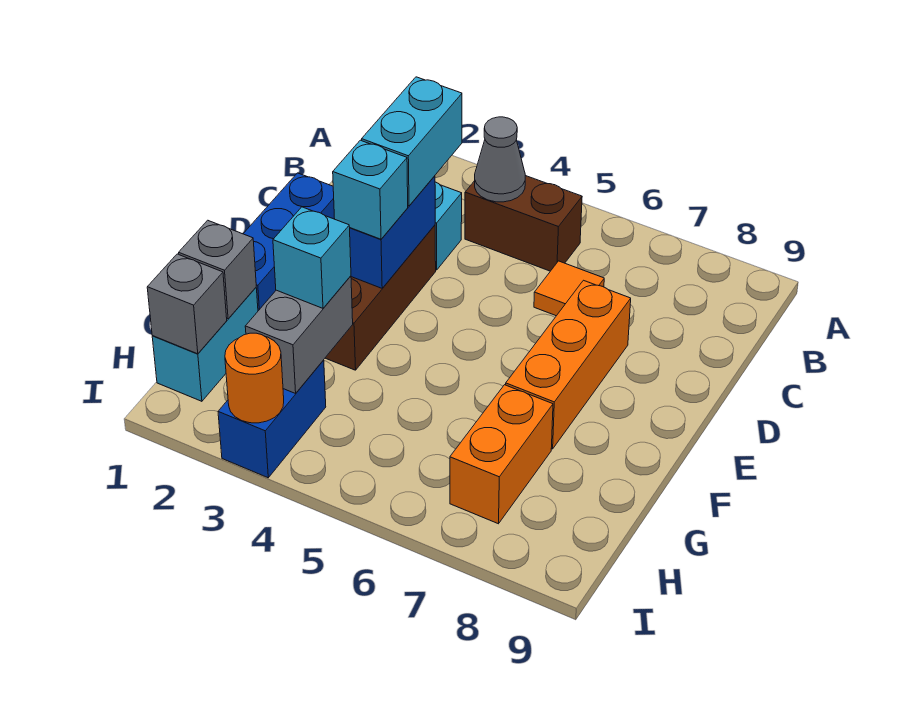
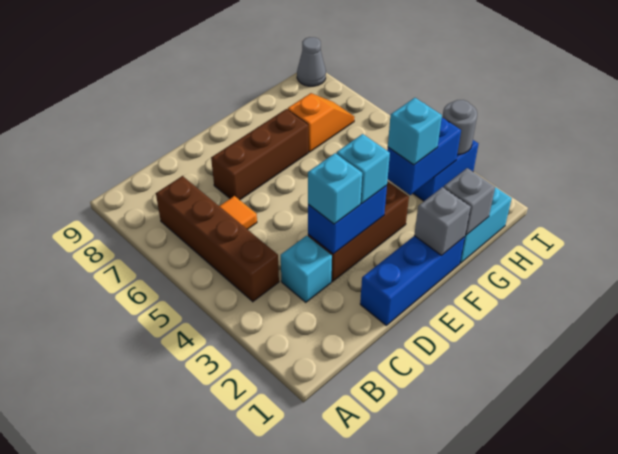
brown brick B4:B5 level 1 -> brown brick B4:B7 level 1
grey cone B4 level 2 -> grey cone I9 level 1
cyan brick C3:D3 level 3 -> cyan brick D3 level 3
orange brick D7:F7 level 1 -> brown brick D7:F7 level 1
grey brick G3:H3 level 2 -> blue brick G3:H3 level 2
orange brick G7:H7 level 1 -> orange slope G7:H7 level 1 top G
grey brick H1 level 2 -> grey brick F1 level 2
orange round brick I3 level 2 -> grey round brick I3 level 2

